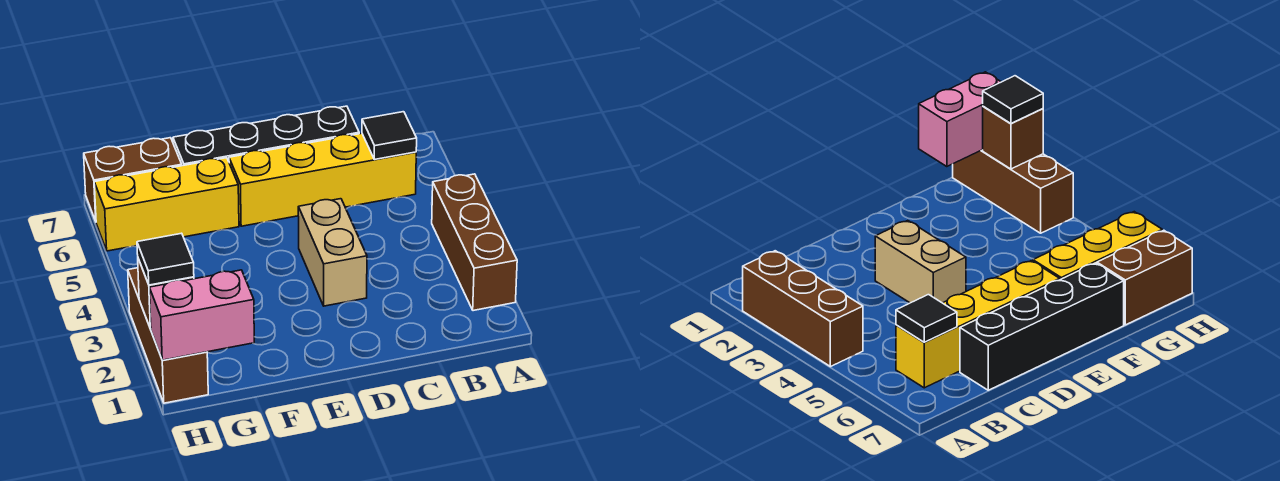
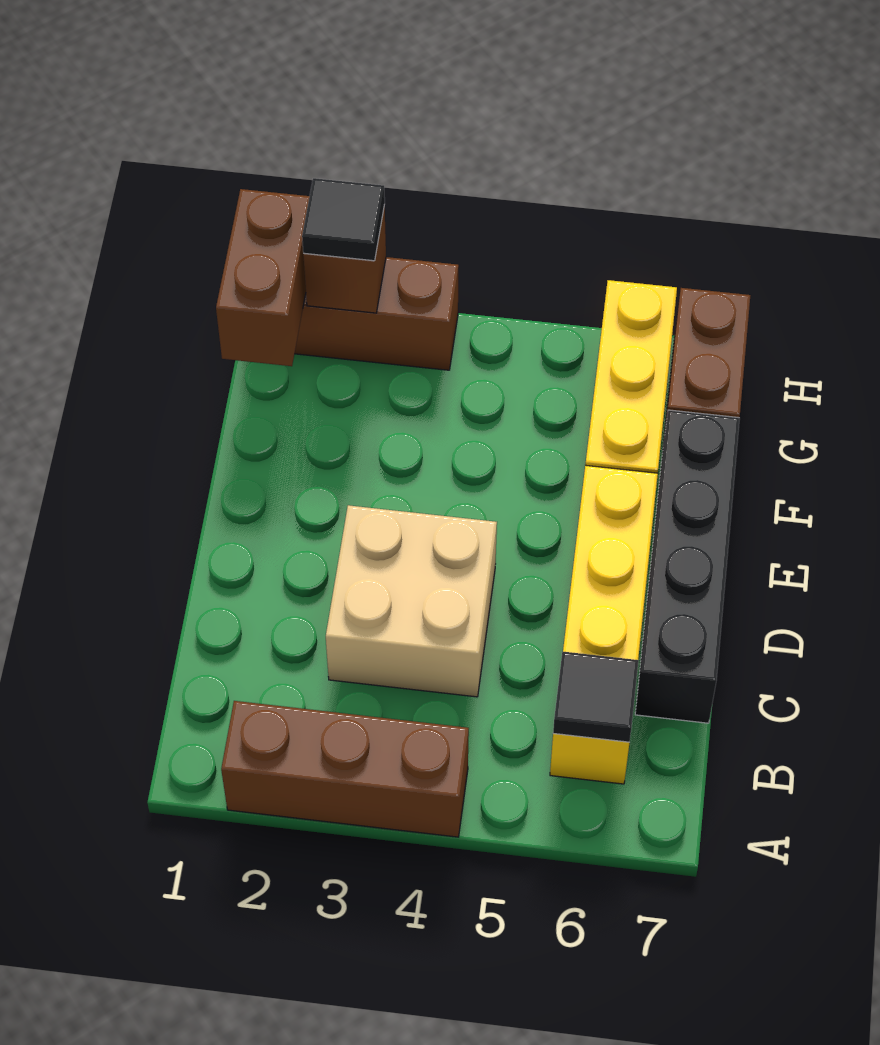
tan brick D3:D4 level 1 -> tan brick C3:D4 level 1
pink brick G1:H1 level 2 -> brown brick G1:H1 level 2

